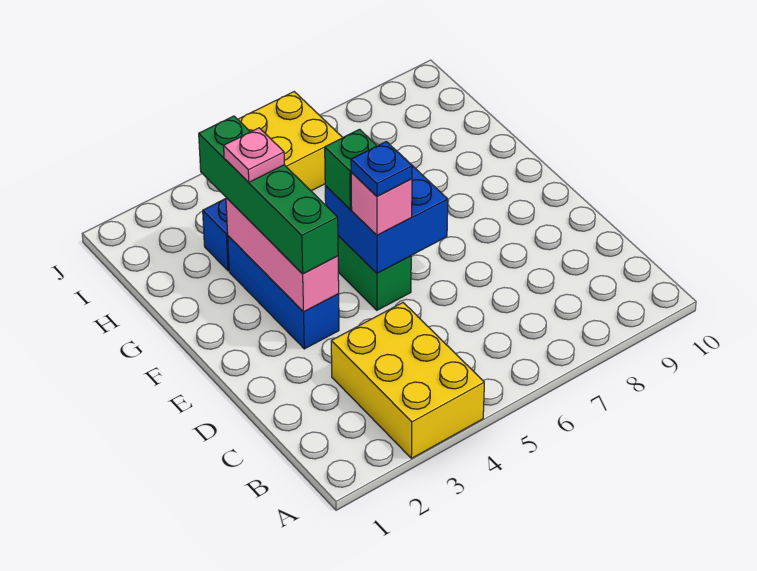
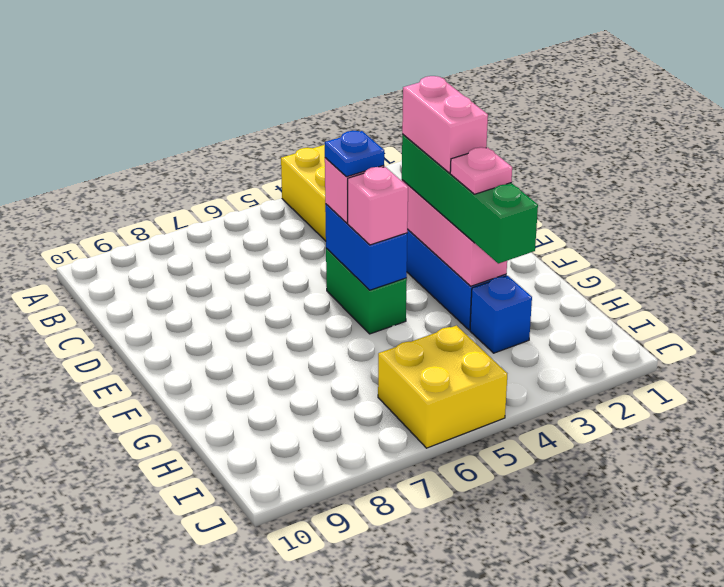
none -> pink brick E3:F3 level 4
blue brick E5:F6 level 2 -> blue brick E5:F5 level 2
green brick F5 level 3 -> pink brick F5 level 3

